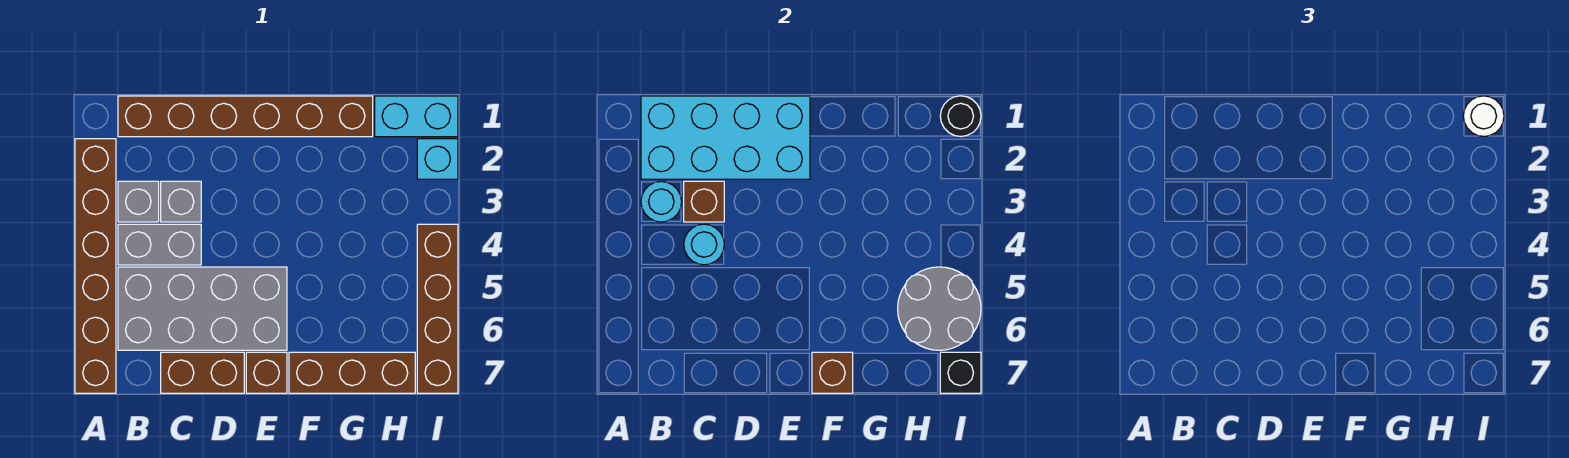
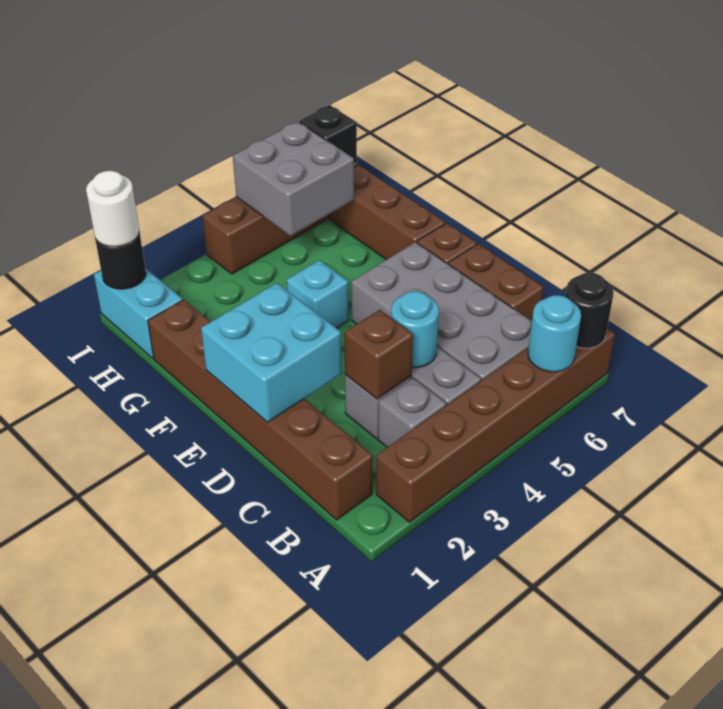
none -> black round brick A7 level 2
cyan brick B1:E2 level 2 -> cyan brick D1:E2 level 2
cyan round brick B3 level 2 -> cyan round brick A6 level 2
brown brick F7 level 2 -> none
grey round brick H5:I6 level 2 -> grey brick H5:I6 level 2
cyan brick I2 level 1 -> cyan brick F4 level 1

